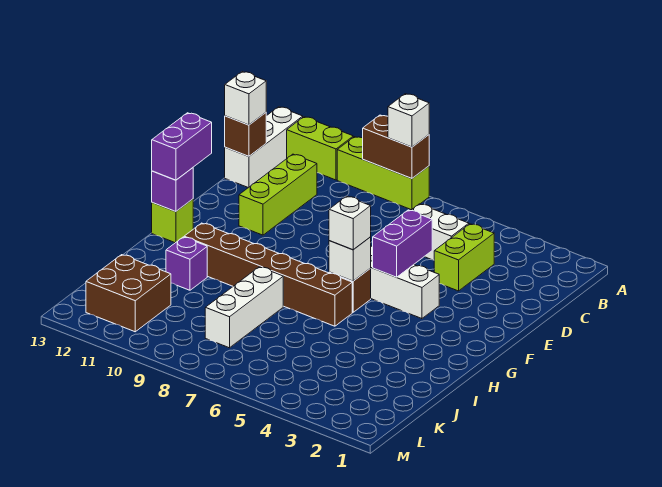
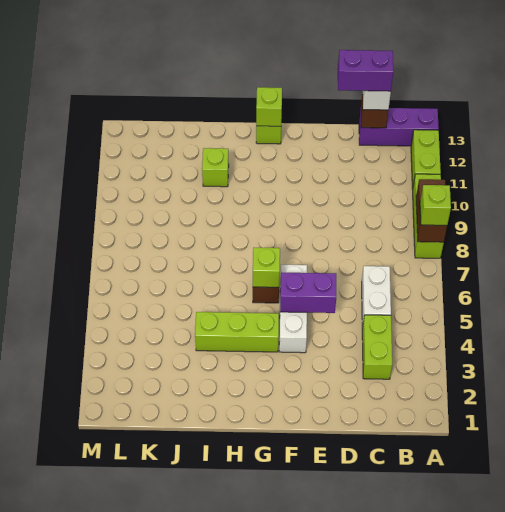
white brick A8 level 3 -> lime brick A8 level 3
white brick A13:C13 level 1 -> purple brick A13:C13 level 1
lime brick C4:D4 level 1 -> lime brick C3:C4 level 1
lime brick C11:E11 level 1 -> lime brick G4:I4 level 1
purple brick F13:G13 level 3 -> purple brick C13:D13 level 4
white brick G6 level 2 -> lime brick G6 level 2
white brick G6 level 3 -> none
purple brick G13 level 2 -> lime brick G13 level 2
brown brick H6:H11 level 1 -> none
white brick I8:K8 level 1 -> none
purple brick I11 level 1 -> lime brick I11 level 1
brown brick K11:L12 level 1 -> none

